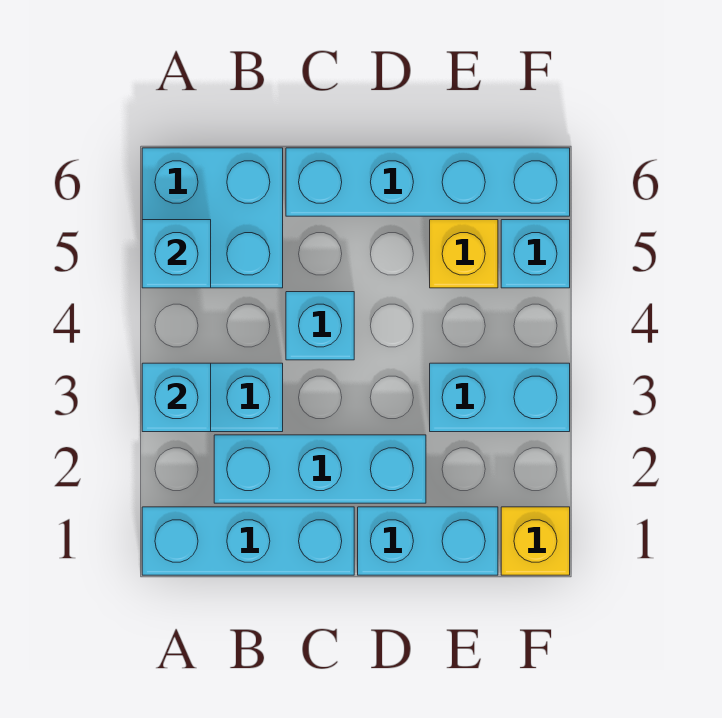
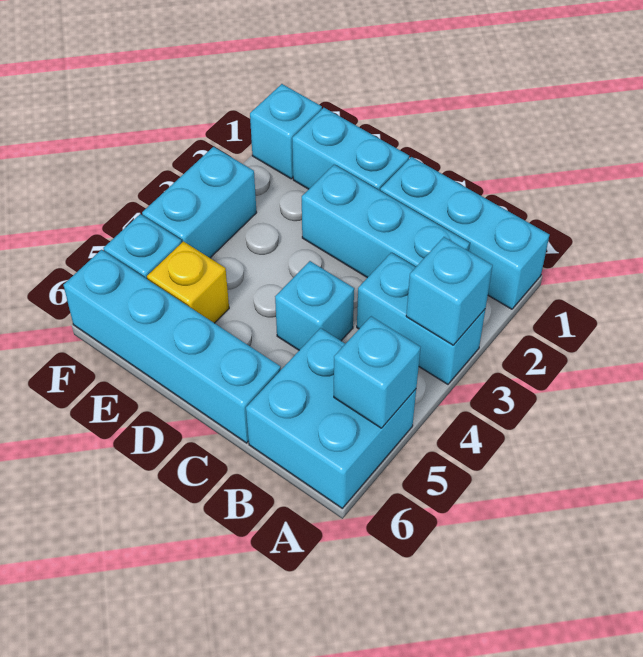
cyan brick E3:F3 level 1 -> cyan brick F3:F4 level 1
yellow brick F1 level 1 -> cyan brick F1 level 1

